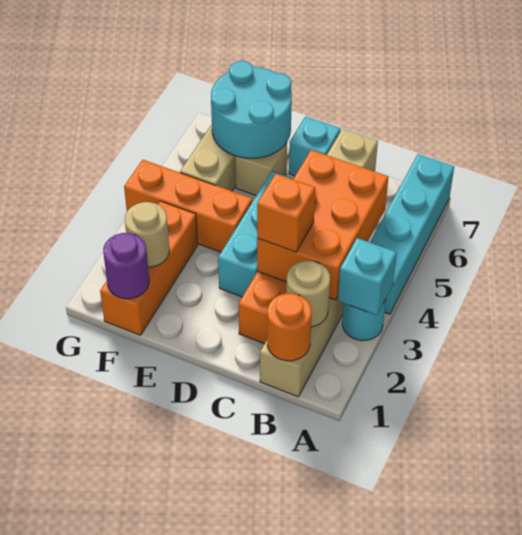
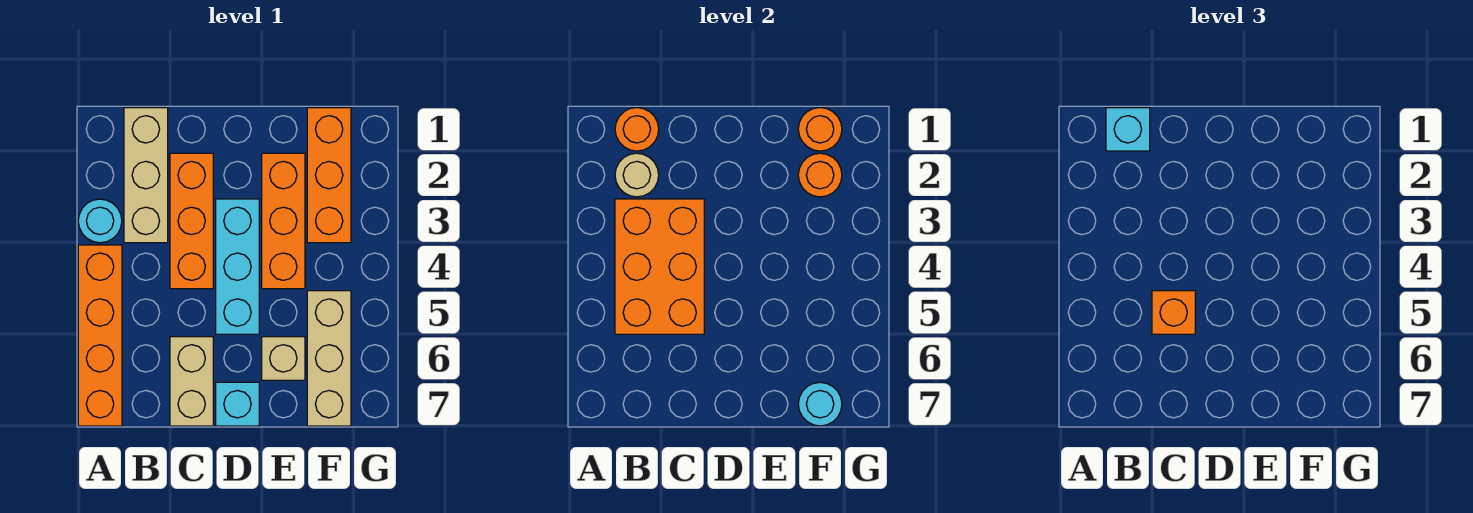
cyan brick A3 level 2 -> cyan brick B1 level 3
cyan brick A4:A7 level 1 -> orange brick A4:A7 level 1
orange brick C3 level 3 -> orange brick C5 level 3
orange brick E4:G4 level 1 -> orange brick E2:E4 level 1
cyan round brick E6:F7 level 2 -> cyan round brick F7 level 2
purple round brick F1 level 2 -> orange round brick F1 level 2
tan round brick F2 level 2 -> orange round brick F2 level 2

